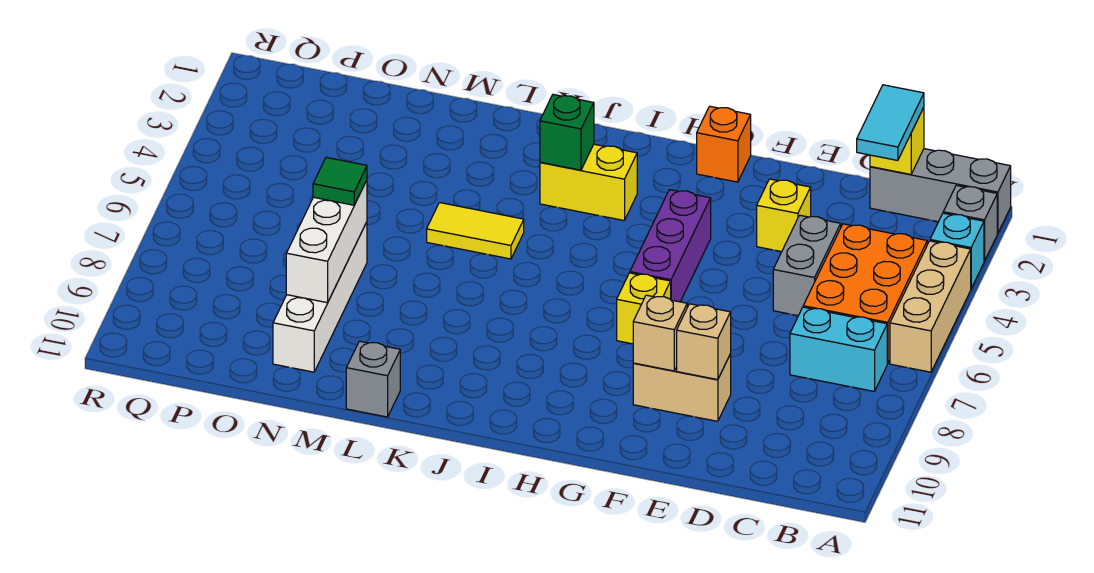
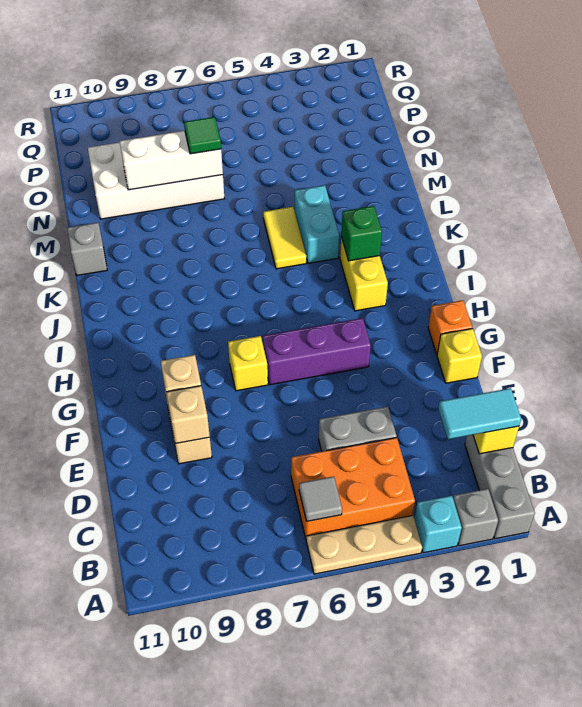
tan brick A4:A6 level 1 -> tan plate A4:A6 level 1
none -> grey tile B6 level 2
cyan brick B7:C7 level 1 -> cyan brick K4:L4 level 1
yellow brick E3 level 1 -> yellow brick F1 level 1
white brick N7:N10 level 1 -> white brick N7:O10 level 1

